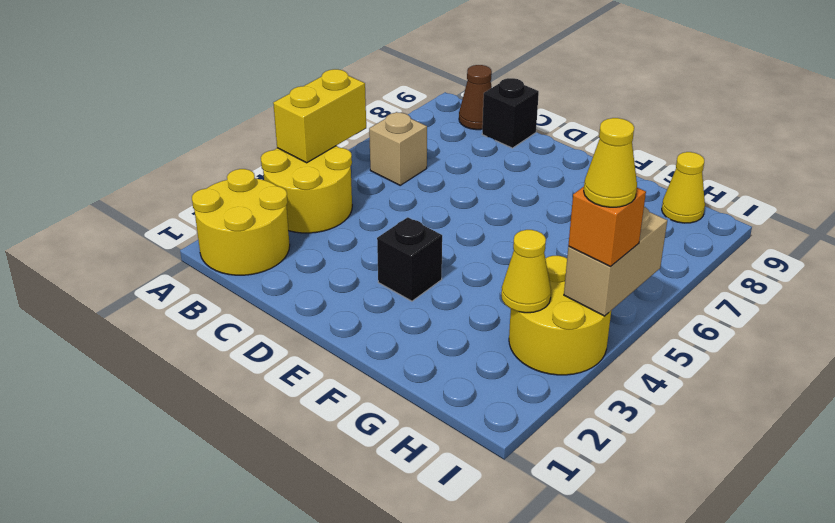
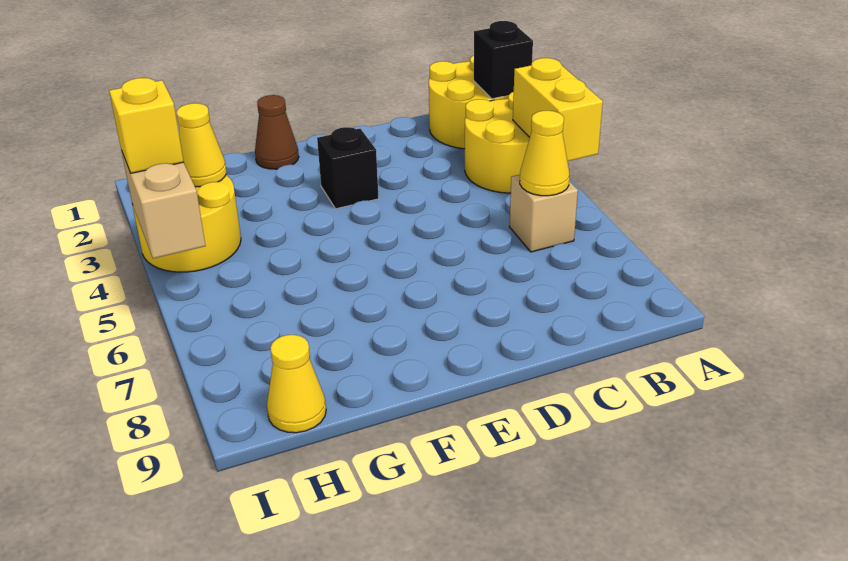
brown cone B9 level 1 -> brown cone F1 level 1
black brick C9 level 1 -> black brick A2 level 2
orange brick I4 level 3 -> yellow brick I4 level 3
yellow cone I4 level 4 -> yellow cone B6 level 2

